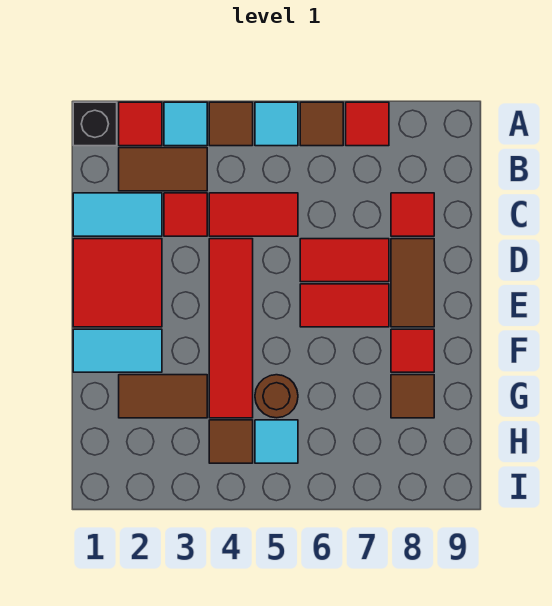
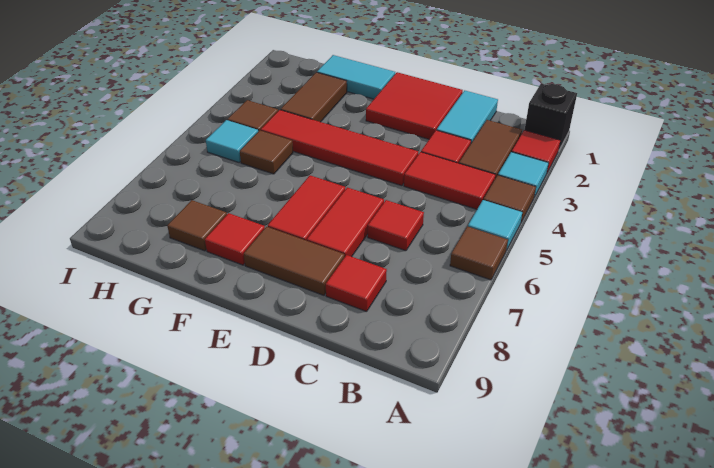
red tile A7 level 1 -> red tile C6 level 1
red tile C4:C5 level 1 -> red tile B4:C4 level 1
cyan tile F1:F2 level 1 -> cyan tile F1:G1 level 1
brown round brick G5 level 1 -> brown tile G5 level 1

